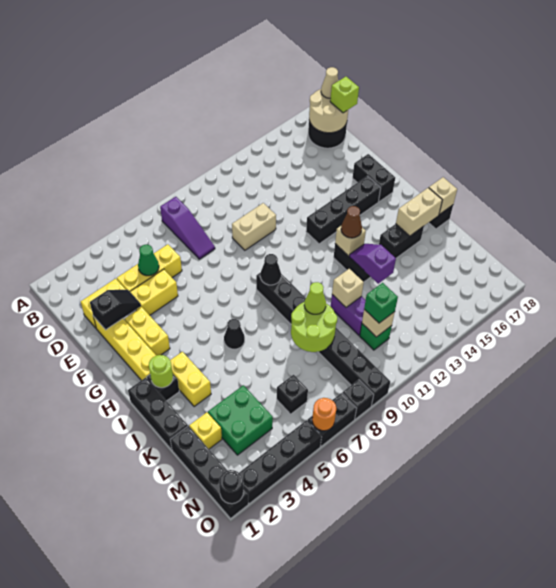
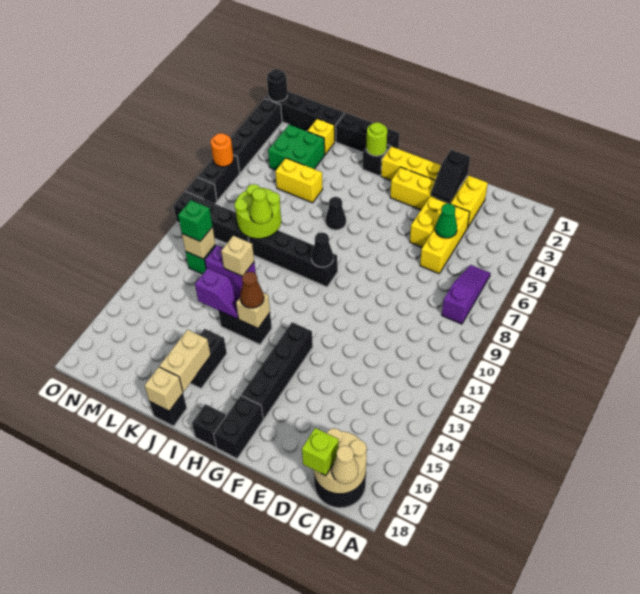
purple slope B8:D8 level 1 top B -> purple slope B6:B8 level 1 top 8
tan brick E10:E11 level 1 -> none
black brick F17:G17 level 1 -> black brick G17:G18 level 1
yellow brick I3:J3 level 1 -> yellow brick K5:L5 level 1
black brick M6 level 1 -> black brick H18 level 1

